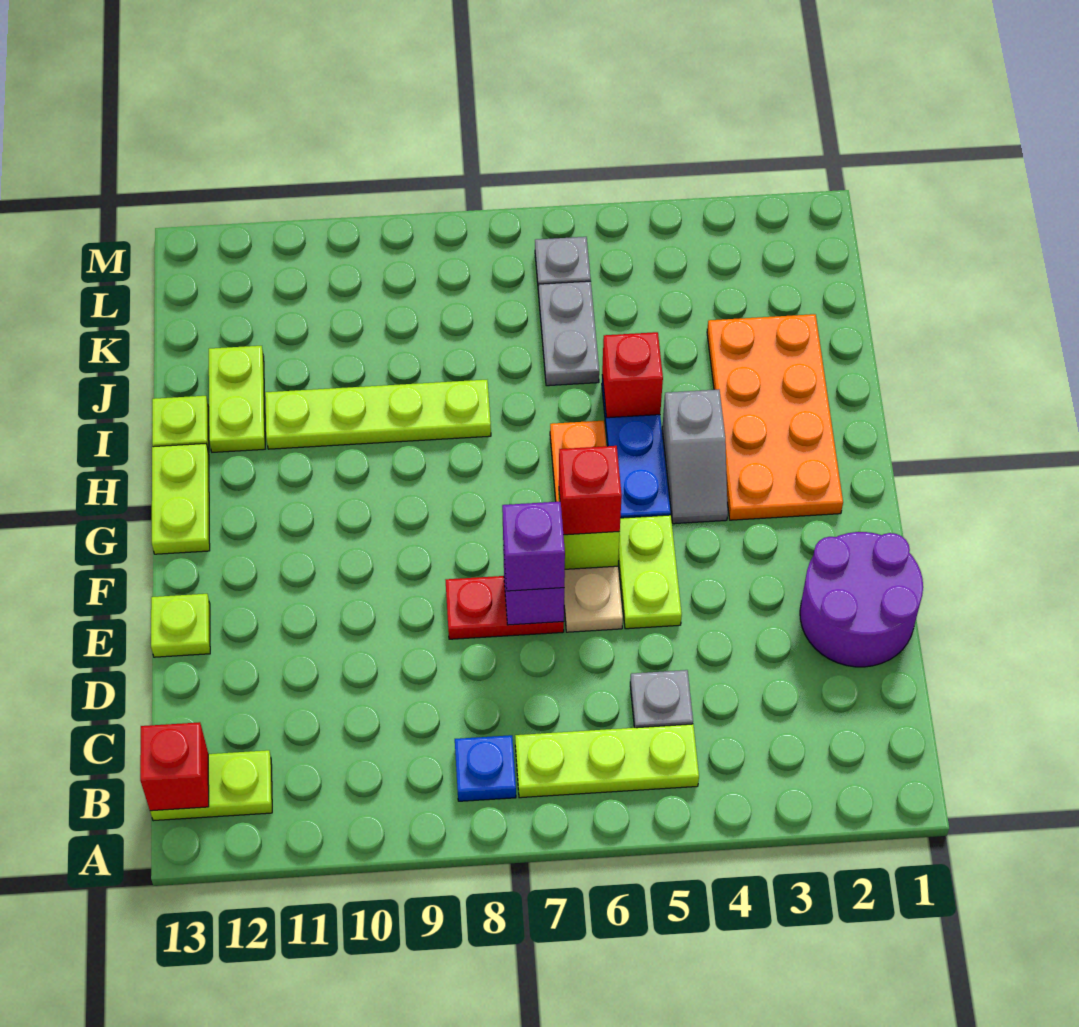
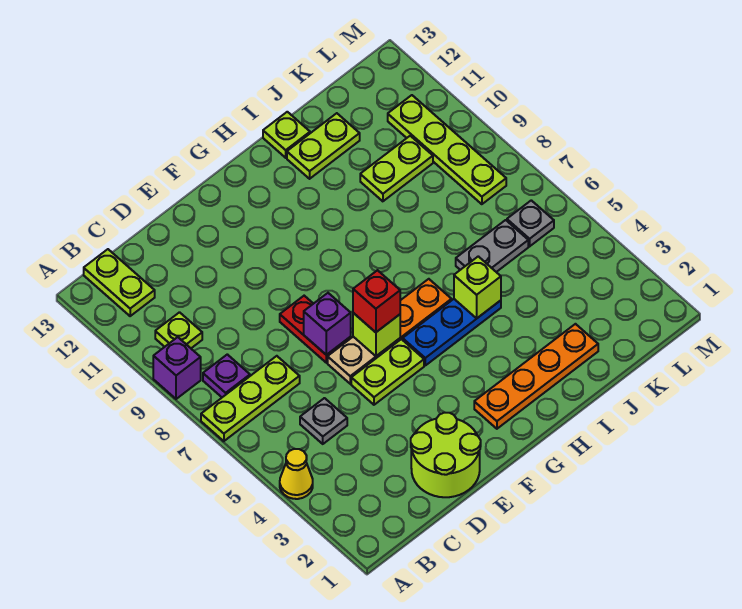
none -> yellow cone A4 level 1
lime plate B5:B7 level 1 -> lime plate A7:C7 level 1
blue plate B8 level 1 -> purple plate B8 level 1
red brick B13 level 2 -> none
purple round brick D1:E2 level 1 -> lime round brick D1:E2 level 1
purple brick E7 level 3 -> purple brick A9 level 1
lime plate E13 level 1 -> lime plate B10 level 1
orange plate G2:J3 level 1 -> orange plate G2:J2 level 1
grey slope G4:H4 level 1 top H -> none
lime plate G13:H13 level 1 -> lime plate J10:K10 level 1
red brick I5 level 2 -> lime brick I5 level 2
lime plate I8:I11 level 1 -> lime plate L8:L11 level 1

